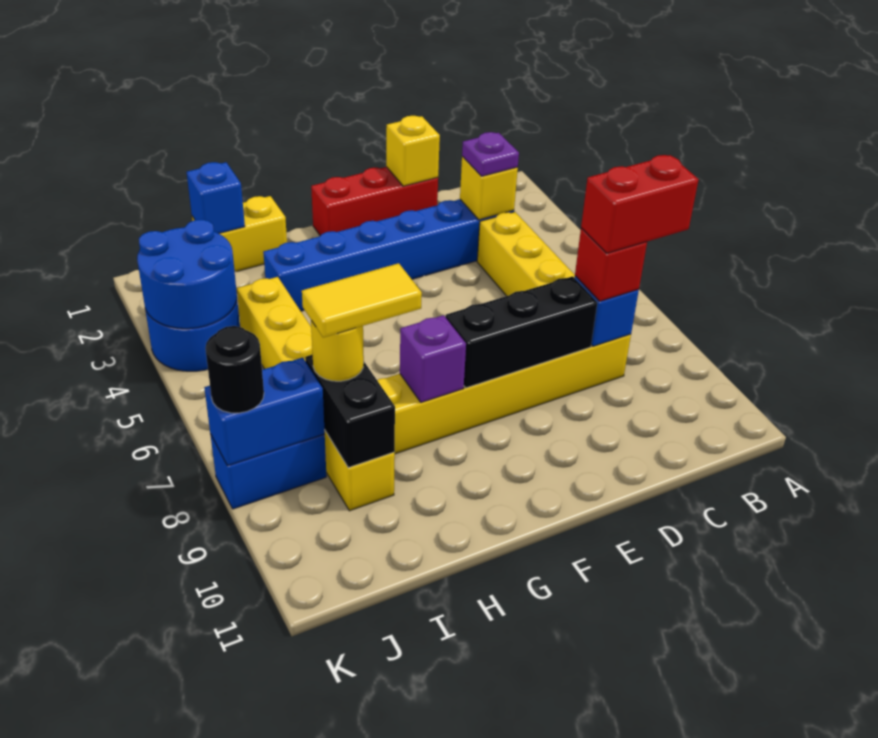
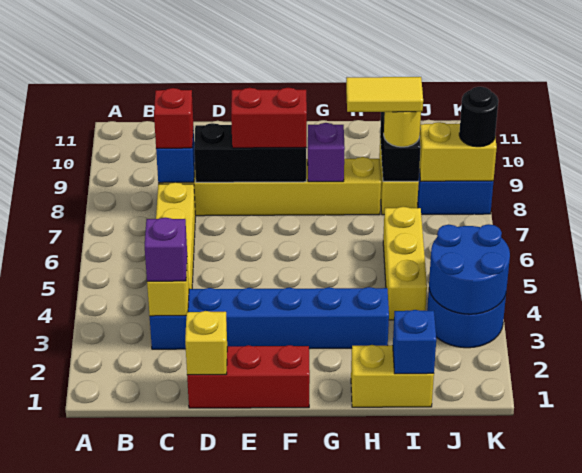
red brick B8:C8 level 4 -> red brick E8:F8 level 3
purple plate C3 level 3 -> purple brick C3 level 3
blue brick J8:K8 level 2 -> yellow brick J8:K8 level 2

